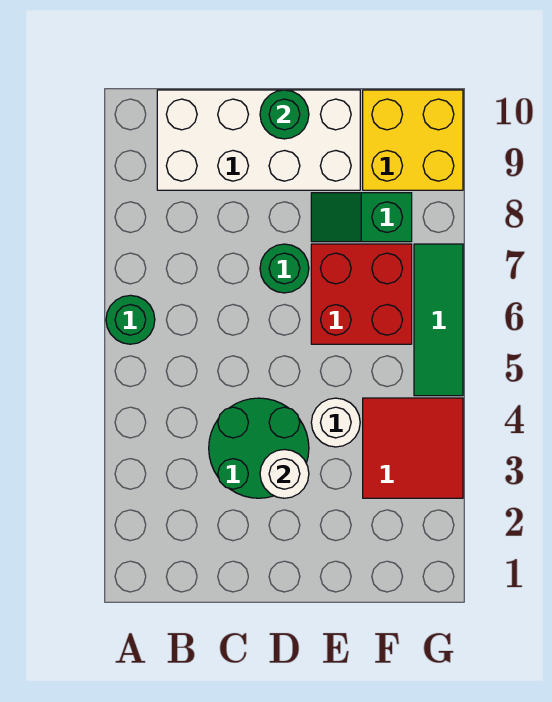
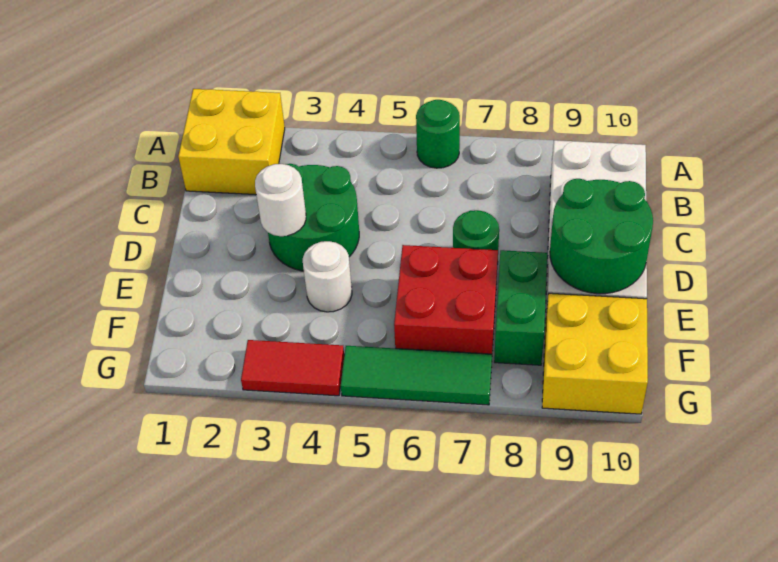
none -> yellow brick A1:B2 level 1
green round brick D10 level 2 -> green round brick D9:E10 level 2
green slope E8:F8 level 1 top F -> green brick E8:F8 level 1
red tile F3:G4 level 1 -> red tile G3:G4 level 1

